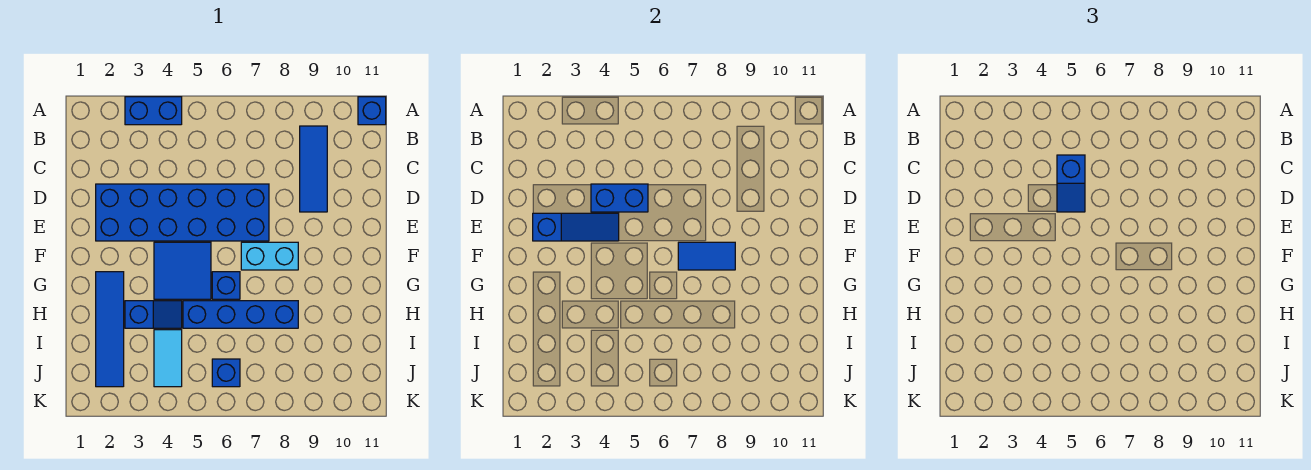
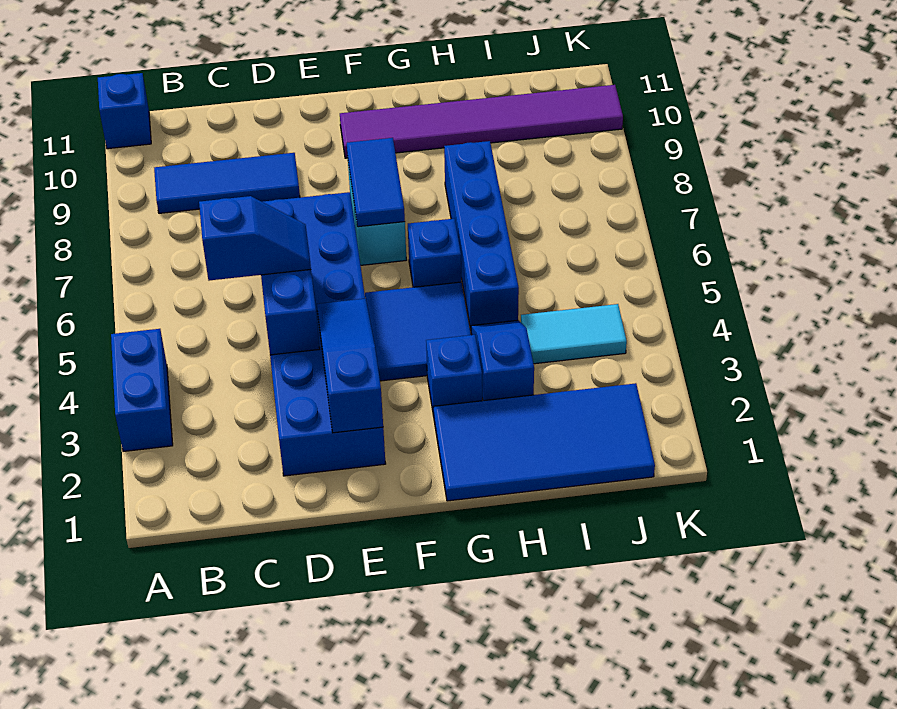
none -> purple tile F10:K10 level 1
blue tile G2:J2 level 1 -> blue tile G1:J2 level 1
blue brick J6 level 1 -> blue brick G3 level 1

